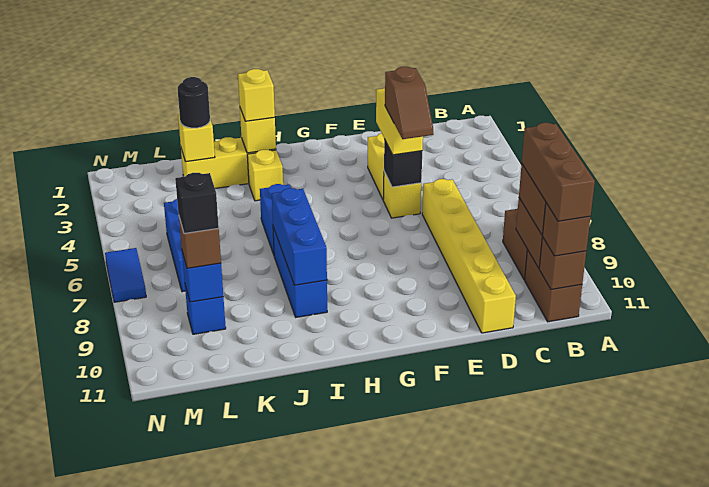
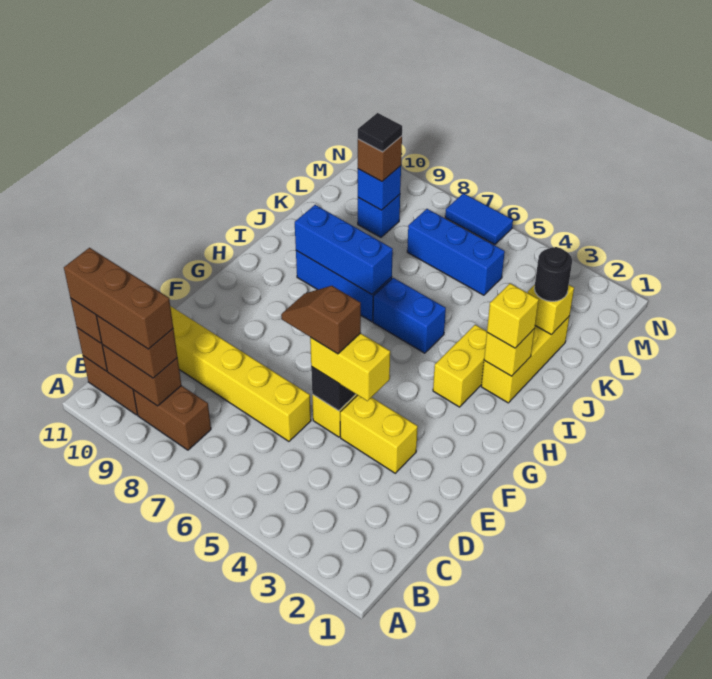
yellow brick I3 level 1 -> yellow brick H3:I3 level 1
black brick L9 level 4 -> black tile L9 level 4

